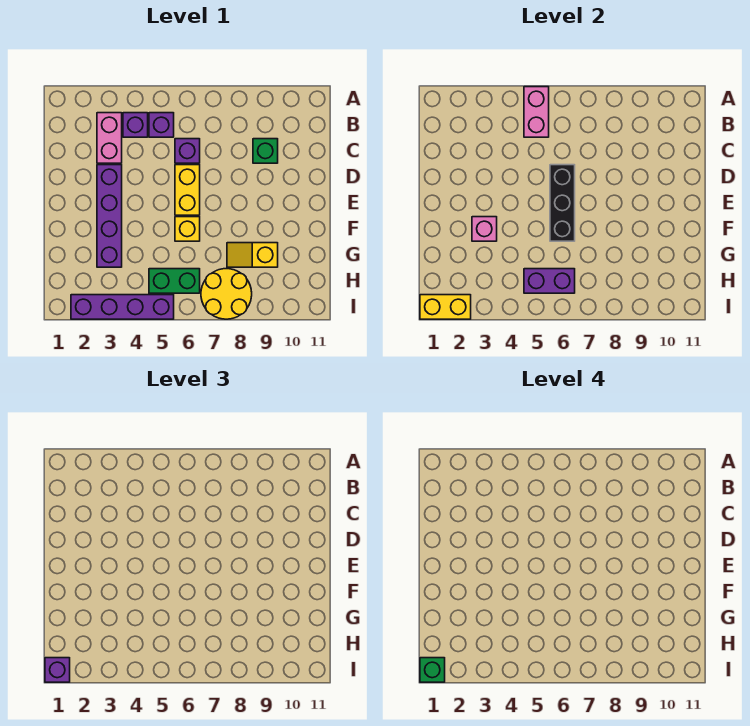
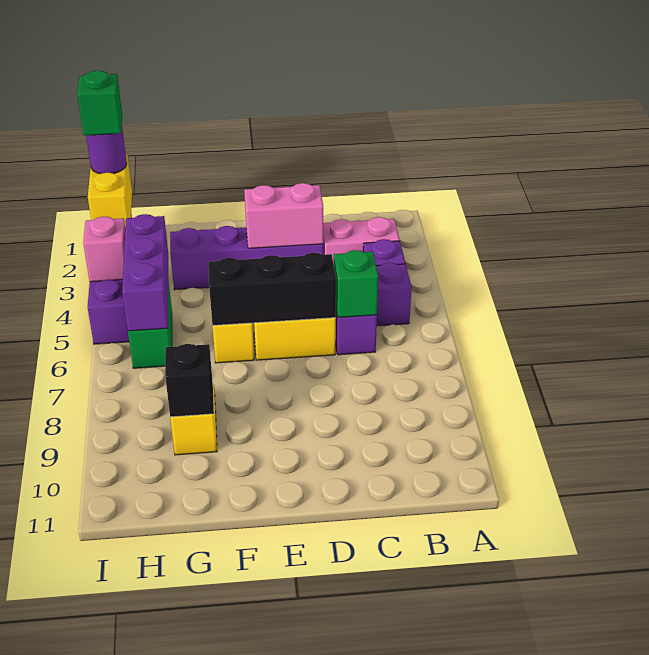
pink brick A5:B5 level 2 -> pink brick D3:E3 level 2
green brick C9 level 1 -> green brick C6 level 2
pink brick F3 level 2 -> pink brick I4 level 2
none -> black brick G9 level 2
purple brick H5:H6 level 2 -> purple brick H4:H6 level 2
yellow round brick H7:I8 level 1 -> none
purple brick I1 level 3 -> purple round brick I1 level 3

